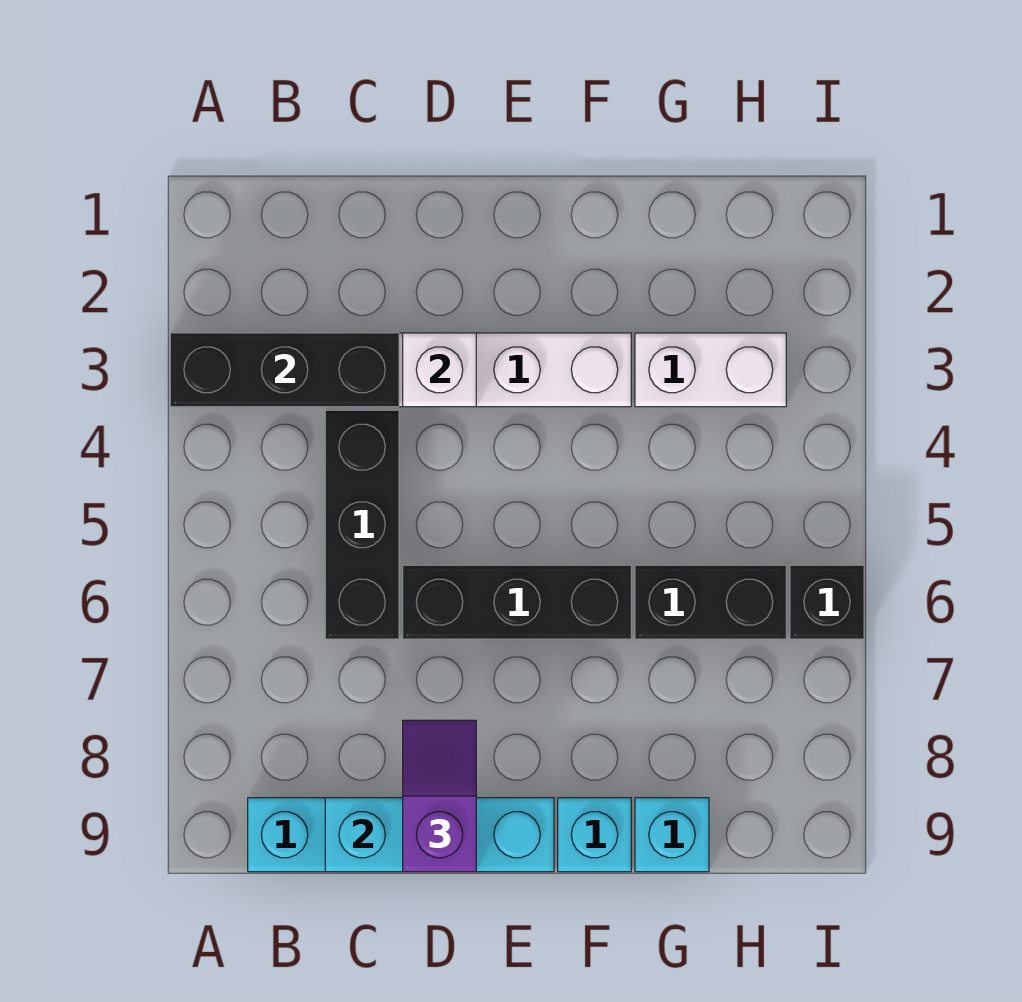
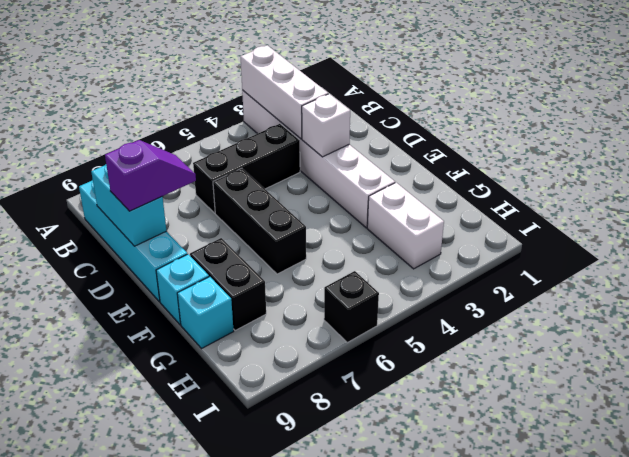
black brick A3:C3 level 2 -> white brick A3:C3 level 2
black brick G6:H6 level 1 -> black brick F8:G8 level 1

